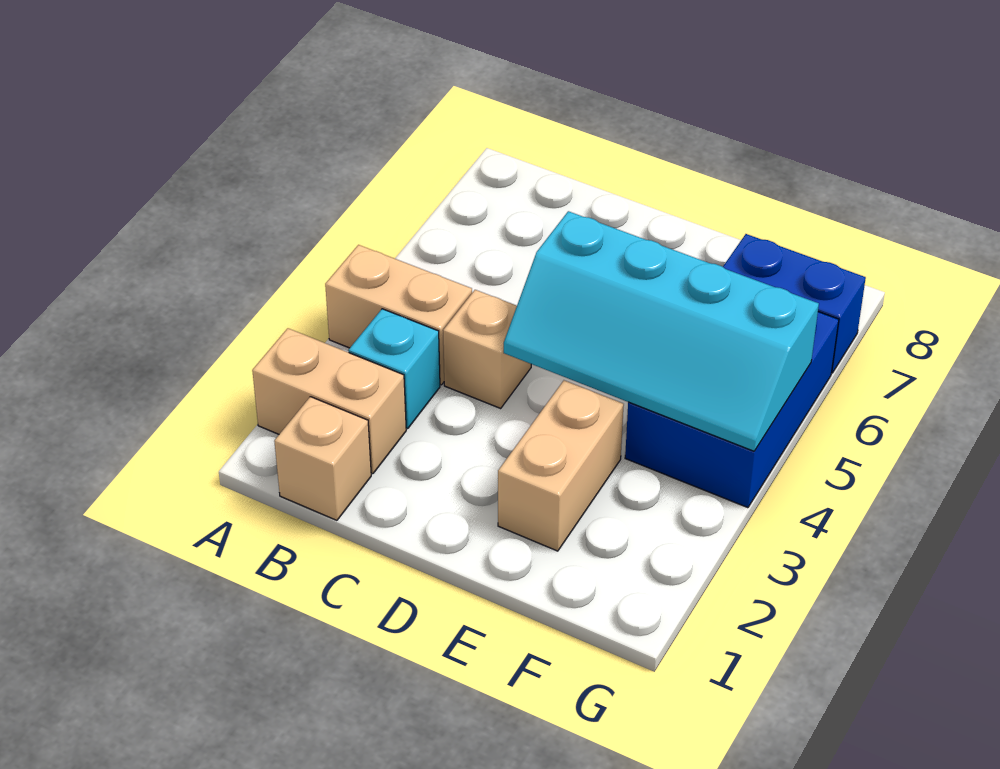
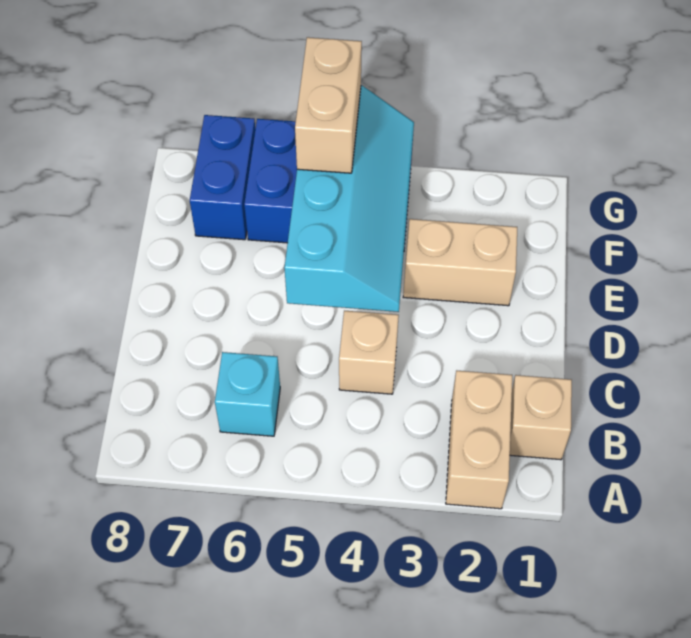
tan brick A4:B4 level 1 -> tan brick F5:G5 level 3
cyan brick B3 level 1 -> cyan brick B6 level 1

